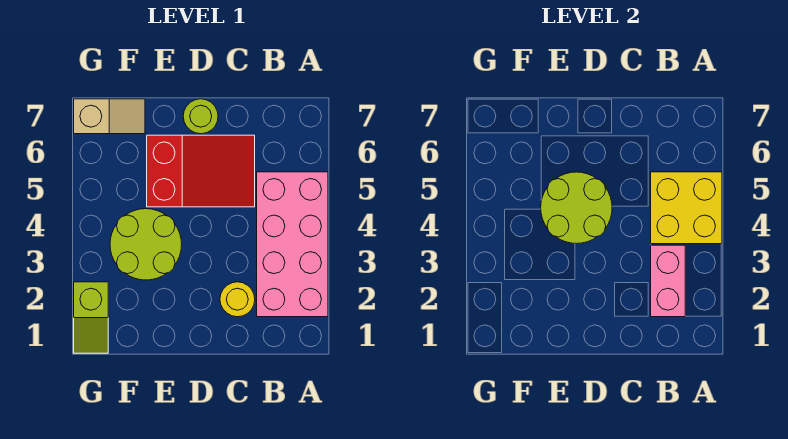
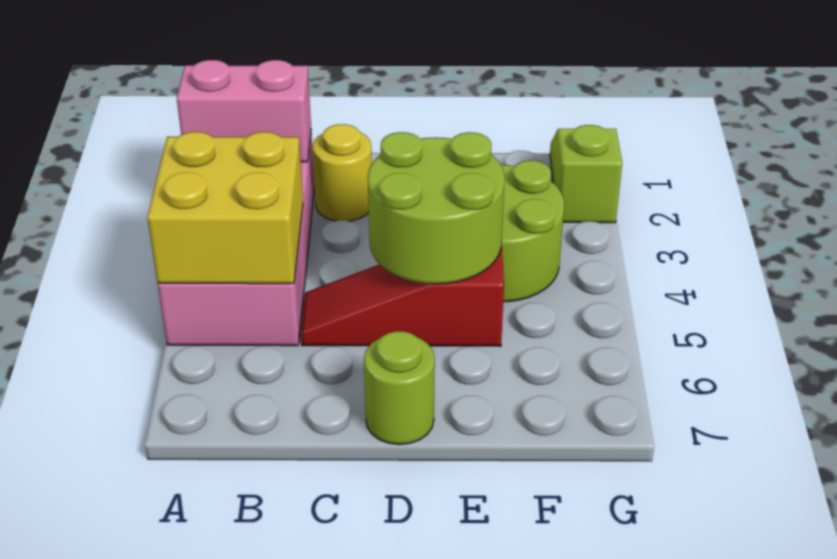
pink brick B2:B3 level 2 -> pink brick A2:B2 level 2
red slope C5:E6 level 1 top E -> red slope C5:E5 level 1 top E
tan slope F7:G7 level 1 top G -> none

